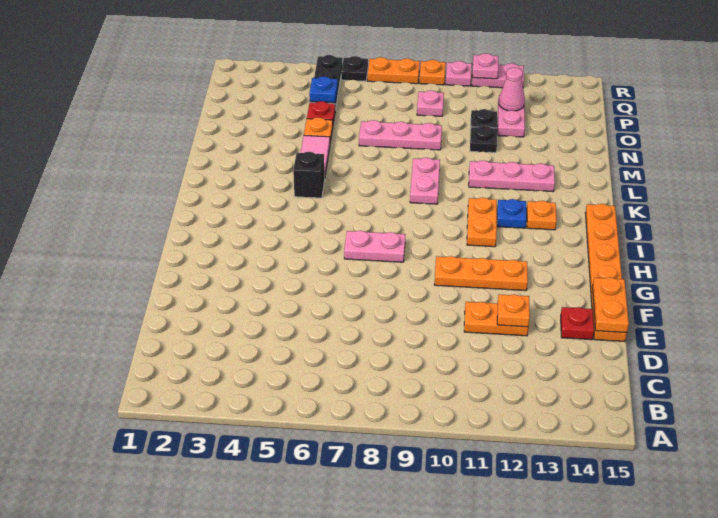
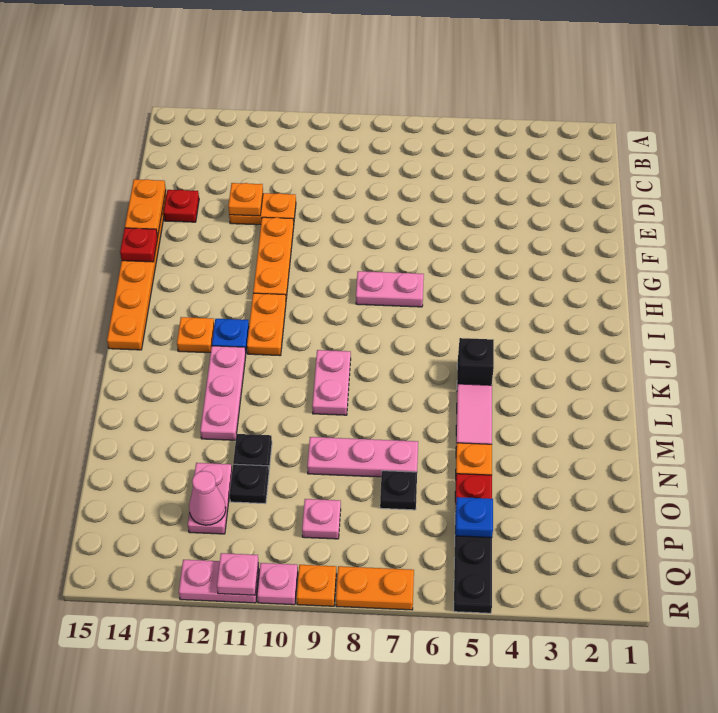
orange plate G10:G12 level 1 -> orange plate F11:H11 level 1
none -> red plate G15 level 2
pink plate L11:L13 level 1 -> pink plate K12:M12 level 1
black plate R6 level 1 -> black plate O7 level 1

